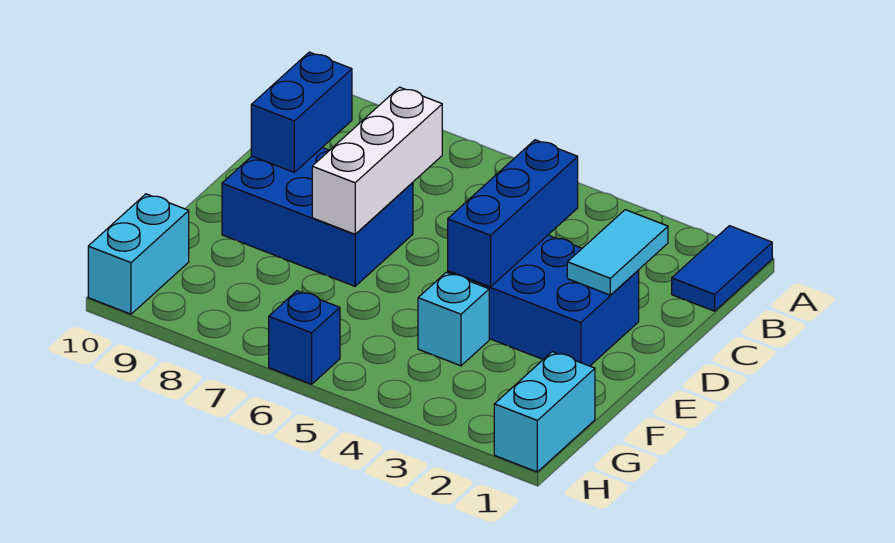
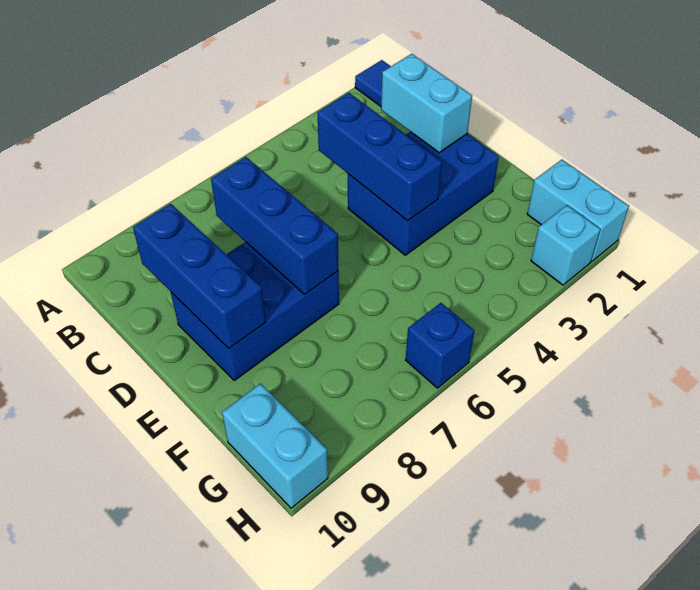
cyan tile C2:D2 level 2 -> cyan brick C2:D2 level 2
white brick C7:E7 level 2 -> blue brick C7:E7 level 2
blue brick C9:D9 level 2 -> blue brick C9:E9 level 2
cyan brick F4 level 1 -> cyan brick H2 level 1

